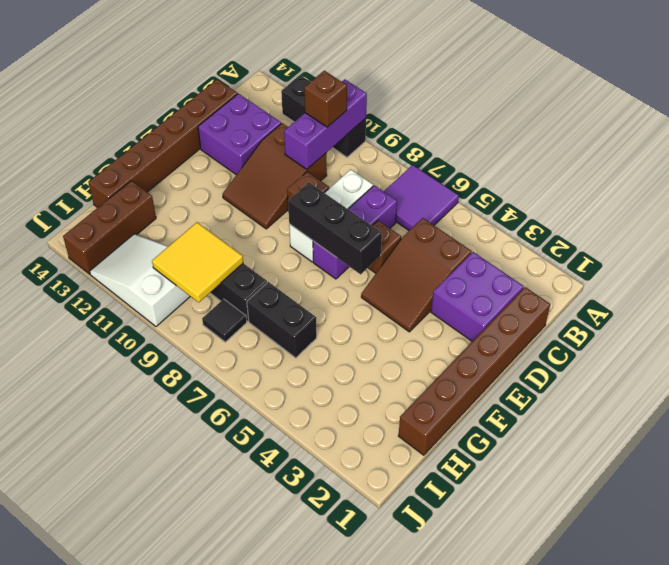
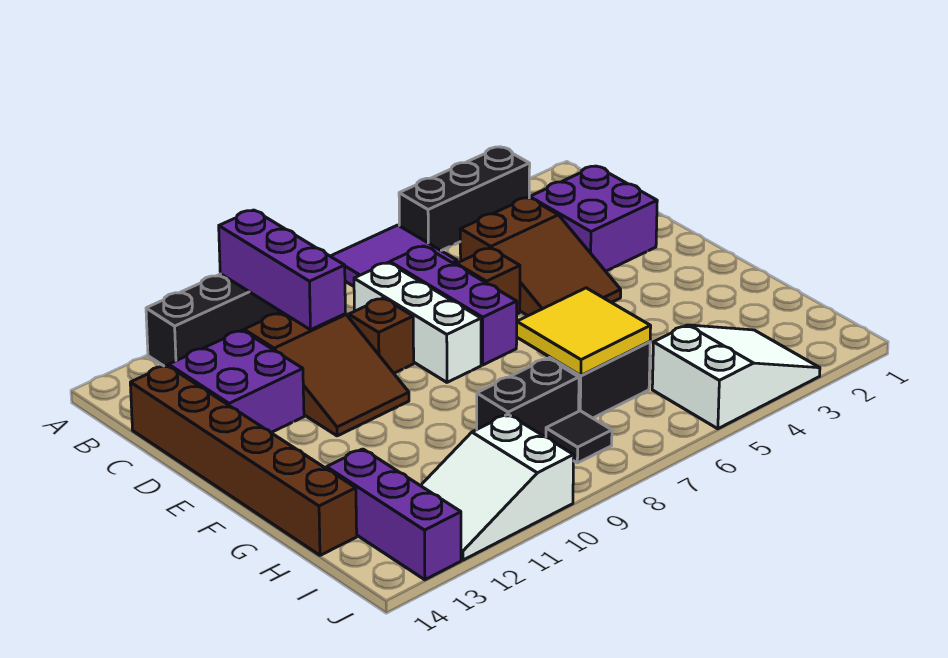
brown brick B10 level 3 -> none
brown brick C1:H1 level 1 -> none
black brick E6:E8 level 2 -> black brick A3:A5 level 1
yellow tile H9:I10 level 2 -> yellow tile G6:H7 level 2
brown brick H13:J13 level 1 -> purple brick H13:J13 level 1
none -> white slope I3:J5 level 1 top 5

